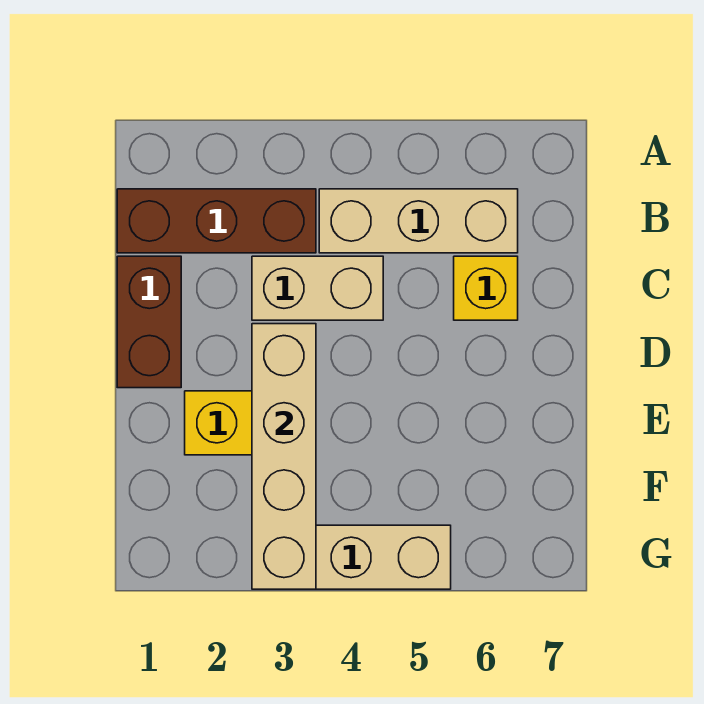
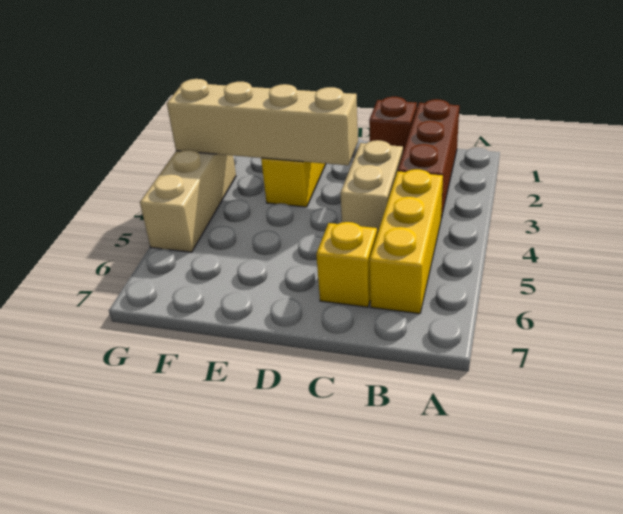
tan brick B4:B6 level 1 -> yellow brick B4:B6 level 1
brown brick C1:D1 level 1 -> brown brick C1 level 1

